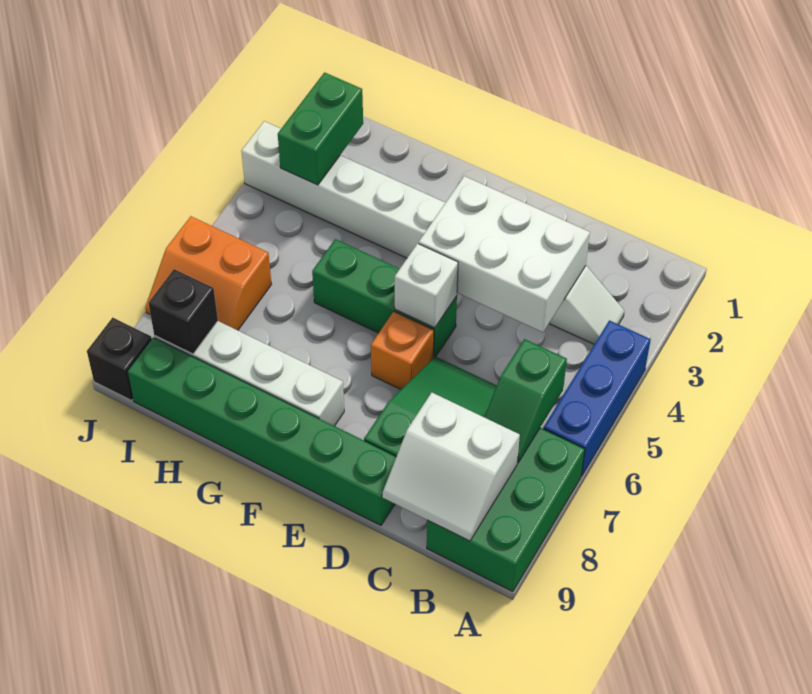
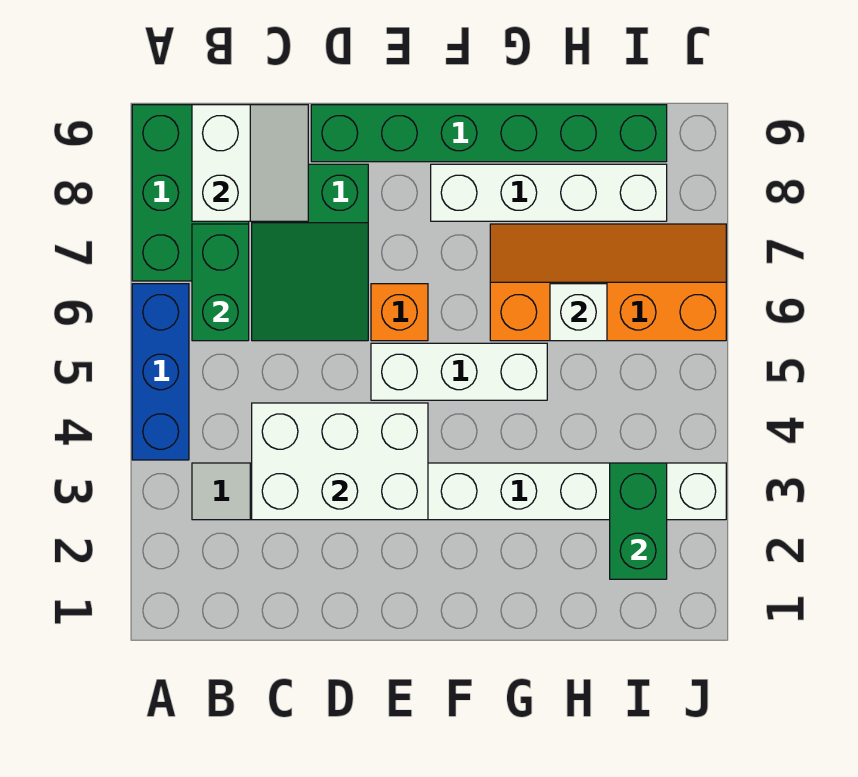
green slope B6:B7 level 2 top 6 -> green brick B6:B7 level 2
white slope B8:C9 level 2 top 8 -> white slope B8:C9 level 2 top B
green brick E5:G5 level 1 -> white brick E5:G5 level 1
white brick E5 level 2 -> white brick H6 level 2
orange slope I6:J7 level 1 top 6 -> orange slope G6:J7 level 1 top 6
black brick I8 level 2 -> none
black brick J9 level 1 -> none

